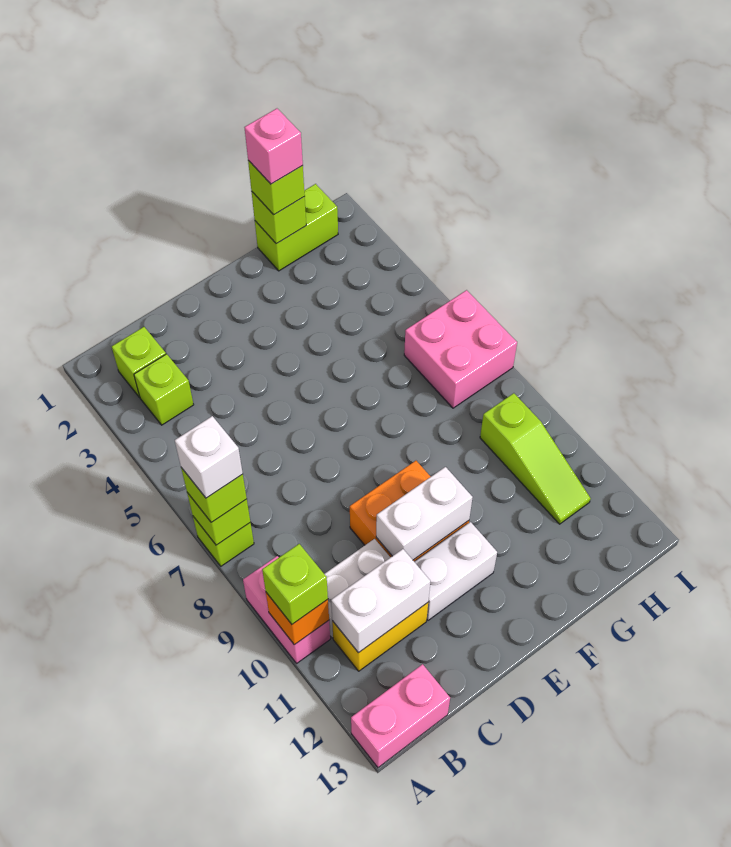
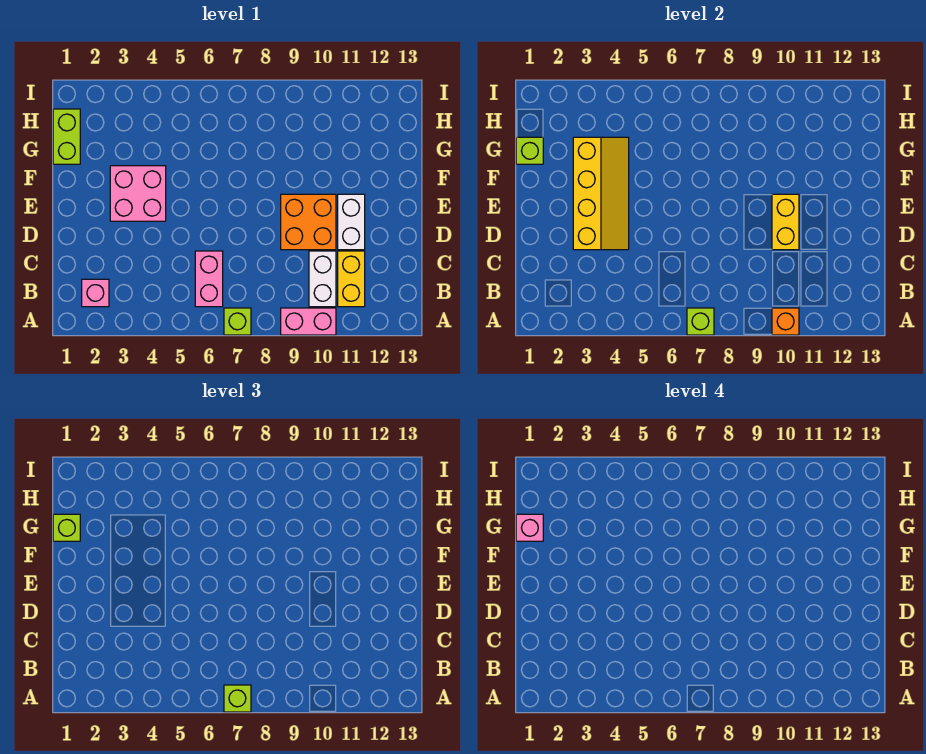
white brick A7 level 4 -> none
lime brick A10 level 3 -> none
pink brick A13:B13 level 1 -> pink brick B6:C6 level 1
lime brick B2 level 1 -> pink brick B2 level 1
lime brick B3 level 1 -> none
white brick B11:C11 level 2 -> none
none -> yellow slope D3:G4 level 2 top 3
white brick D10:E10 level 2 -> yellow brick D10:E10 level 2
pink brick H6:I7 level 1 -> pink brick E3:F4 level 1
lime slope H9:H11 level 1 top 9 -> none

